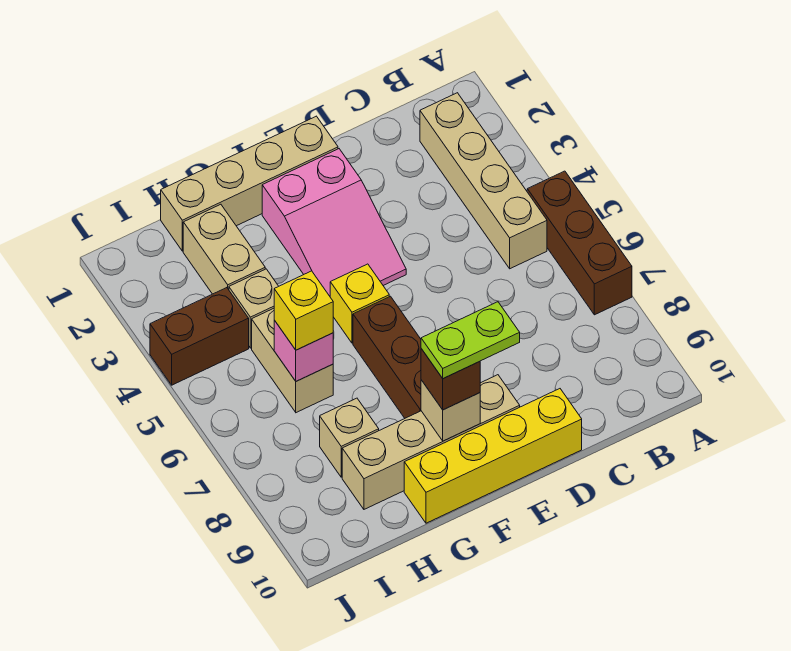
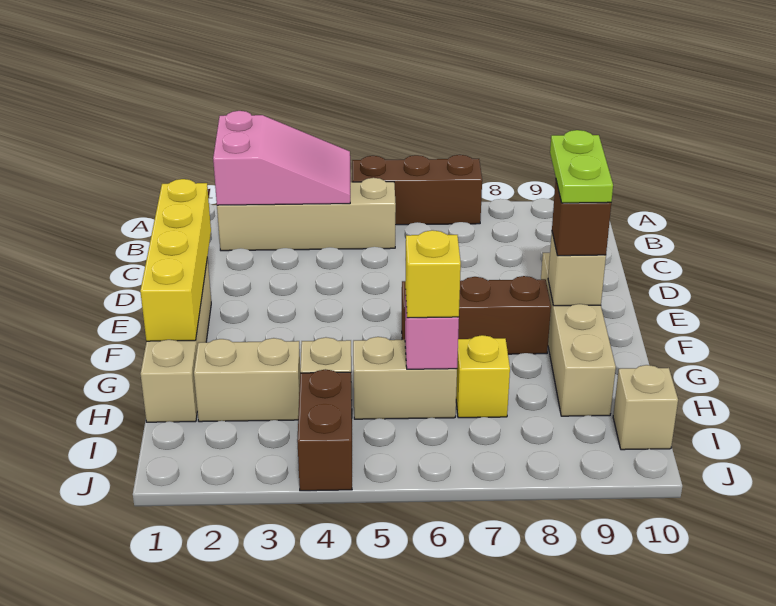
yellow brick D10:G10 level 1 -> yellow brick D1:G1 level 2
pink slope E2:F4 level 1 top 2 -> pink slope A2:B4 level 2 top 2
yellow brick F5 level 1 -> yellow brick H7 level 1
tan brick H8 level 1 -> tan brick I10 level 1

